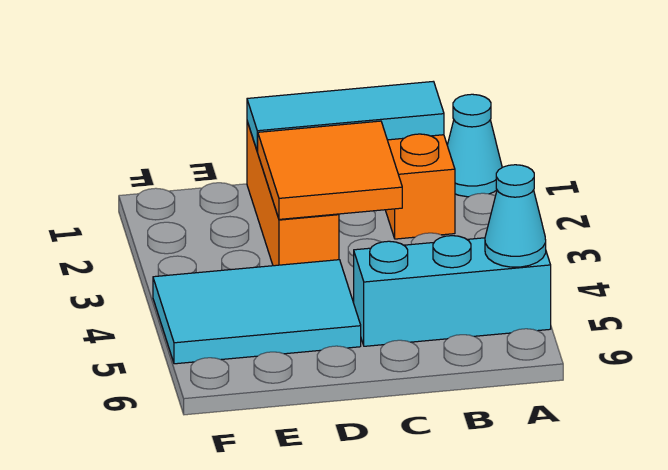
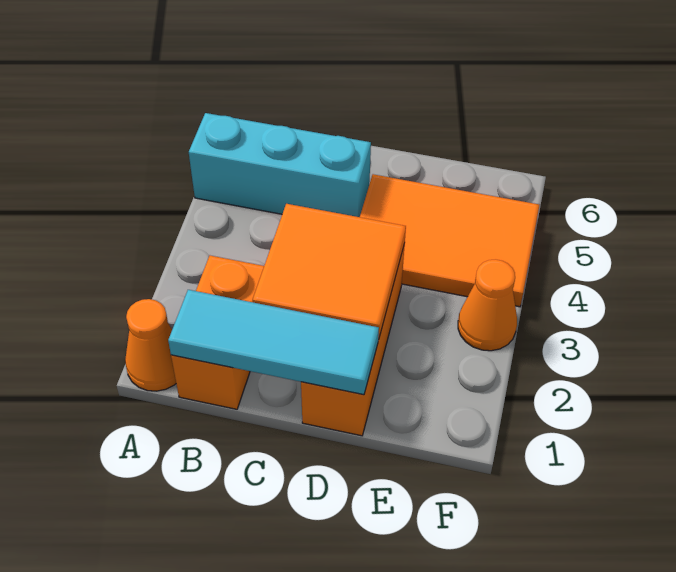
cyan cone A1 level 1 -> orange cone A1 level 1
cyan cone A5 level 2 -> none
cyan tile D4:F5 level 1 -> orange tile D4:F5 level 1
none -> orange cone F3 level 1

